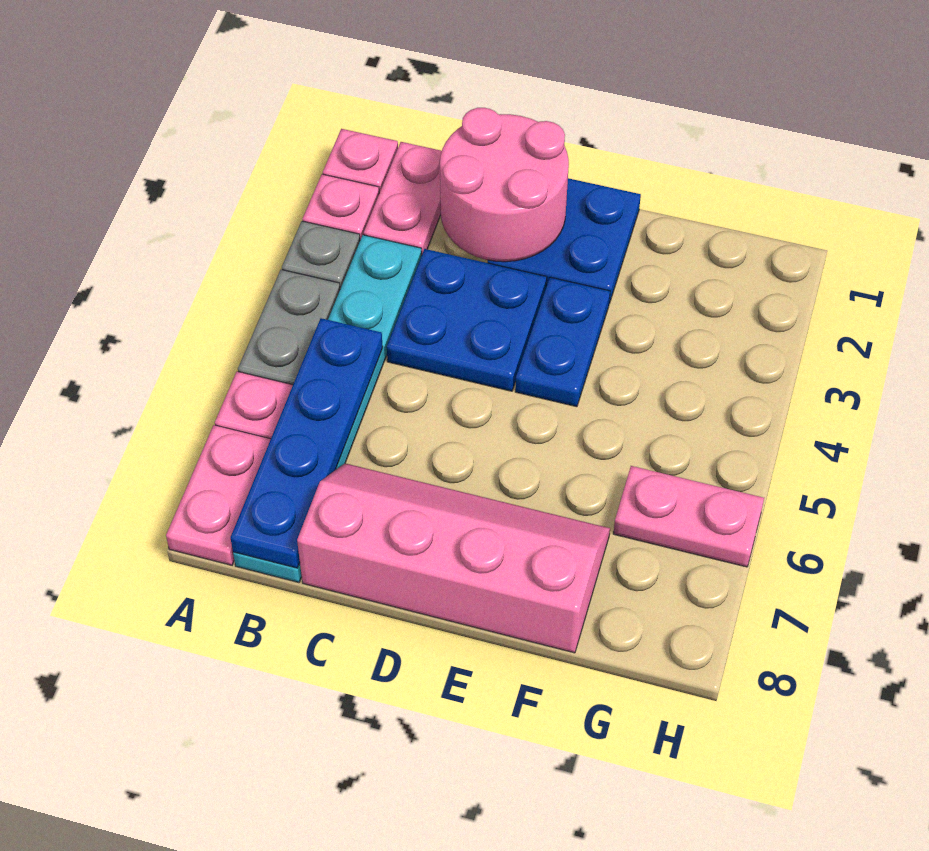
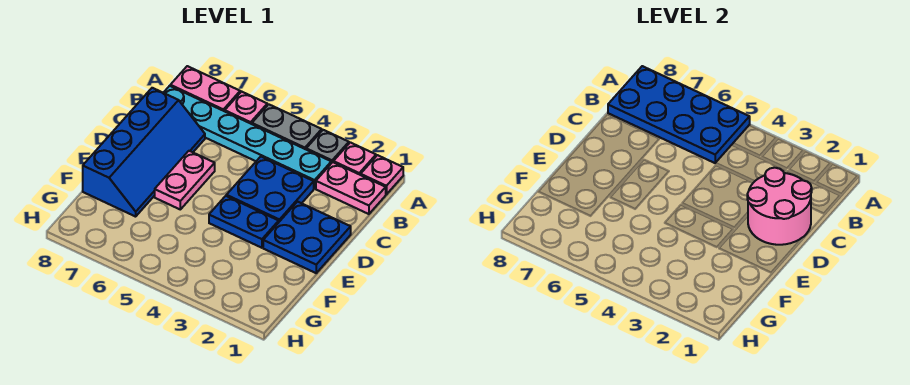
blue plate B5:B8 level 2 -> blue plate A5:B8 level 2
pink slope C7:F8 level 1 top 8 -> blue slope C7:F8 level 1 top 8
pink plate G6:H6 level 1 -> pink plate D6:E6 level 1

